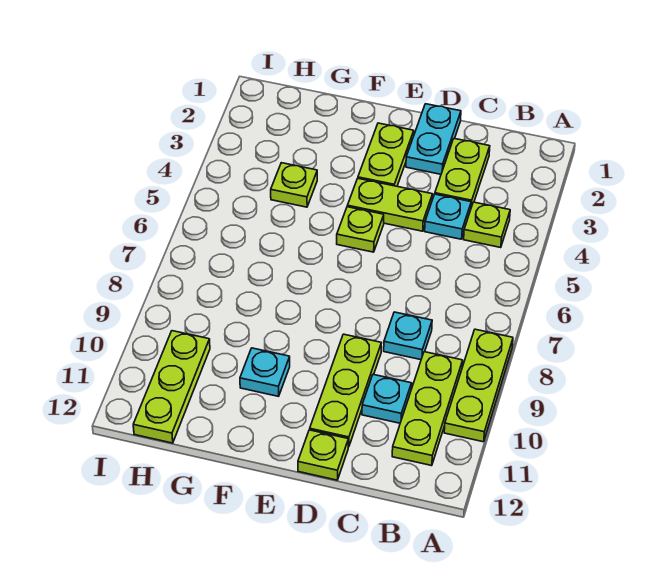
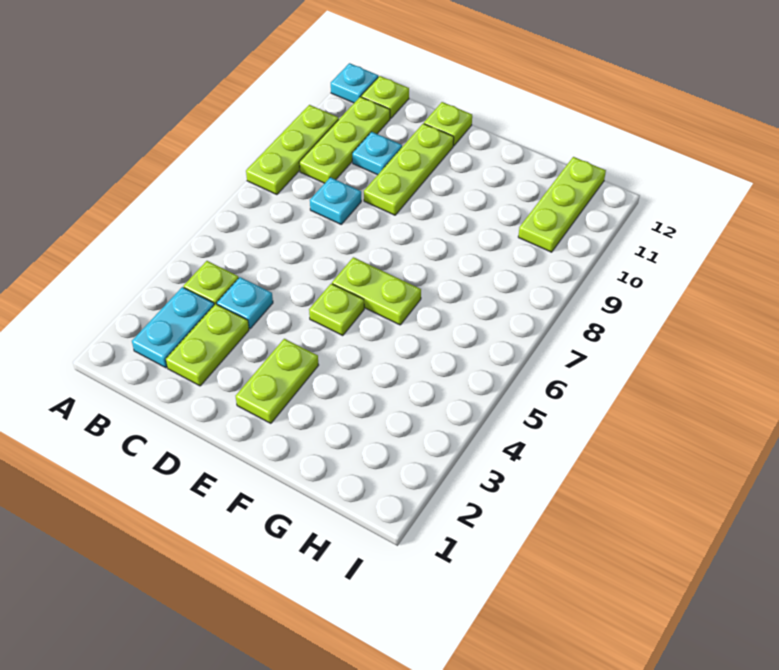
cyan plate D1:D2 level 1 -> cyan plate B2:B3 level 1
lime plate D4:E4 level 1 -> lime plate E6:F6 level 1
cyan plate F10 level 1 -> cyan plate A12 level 1
lime plate G4 level 1 -> lime plate B12 level 1

